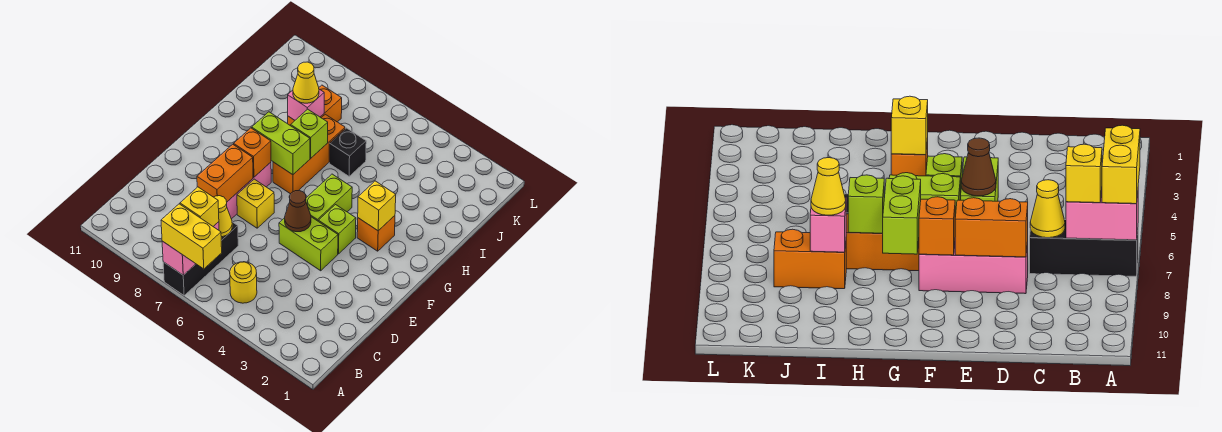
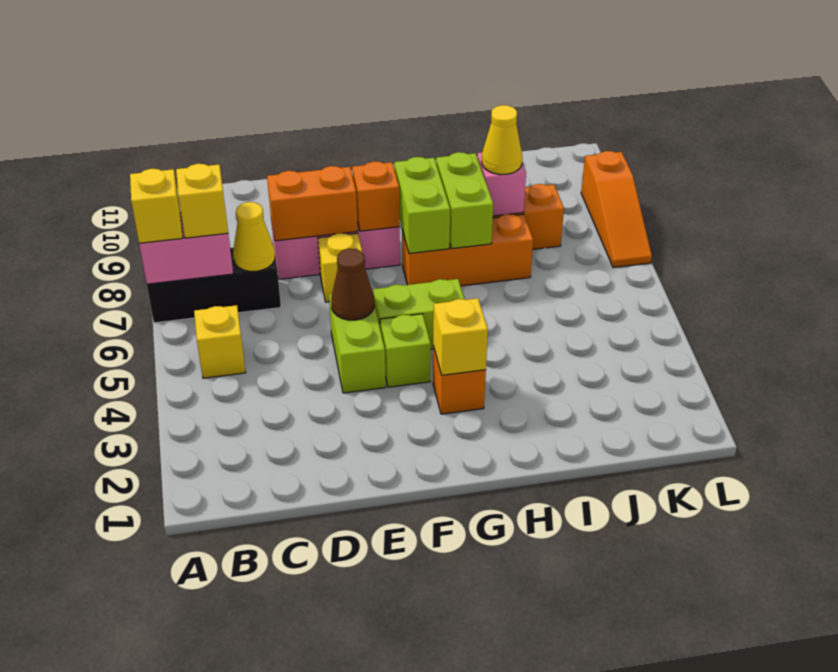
yellow brick A6:A7 level 3 -> yellow brick A7 level 3
yellow round brick B5 level 1 -> yellow brick B5 level 1
lime brick H7 level 2 -> lime brick H7:H8 level 2
black brick I6 level 1 -> none
none -> orange slope L7:L9 level 1 top 9

